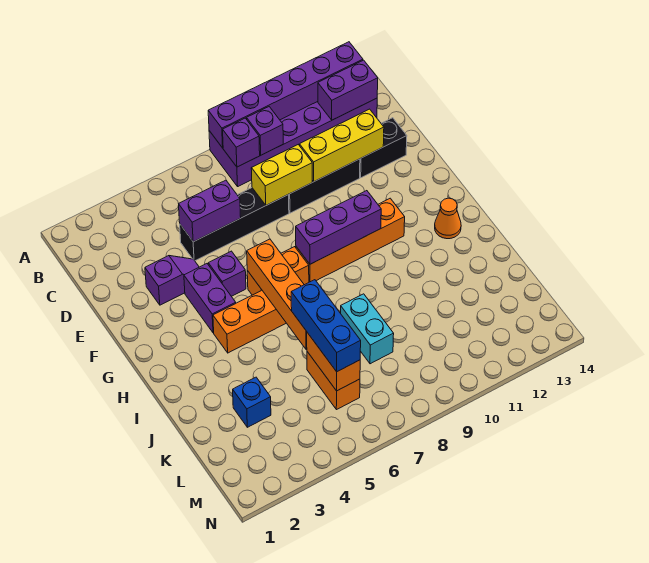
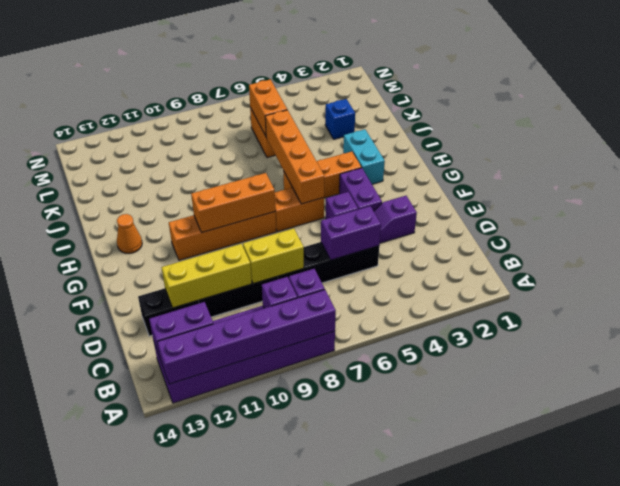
purple brick G8:G10 level 2 -> orange brick G8:G10 level 2
blue brick J6:L6 level 3 -> none
cyan brick J8:K8 level 1 -> cyan brick H3:I3 level 1

